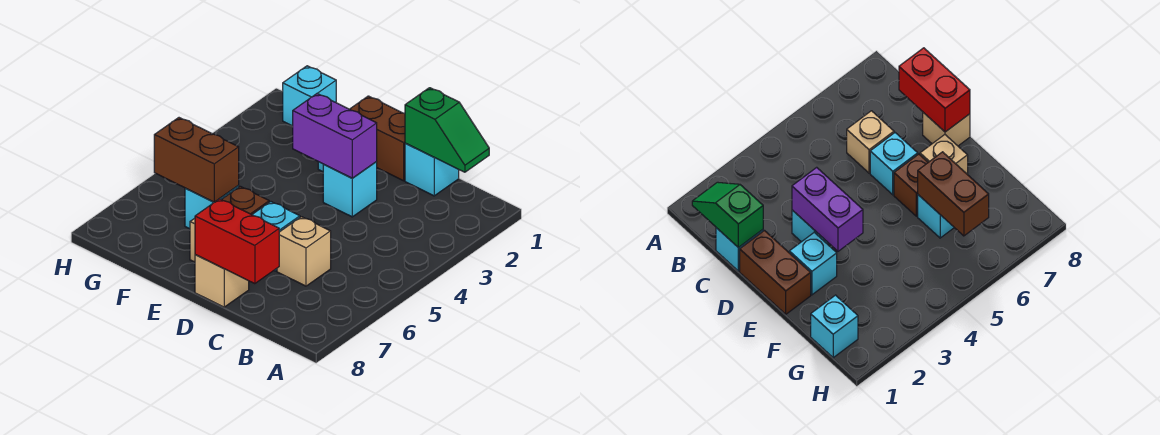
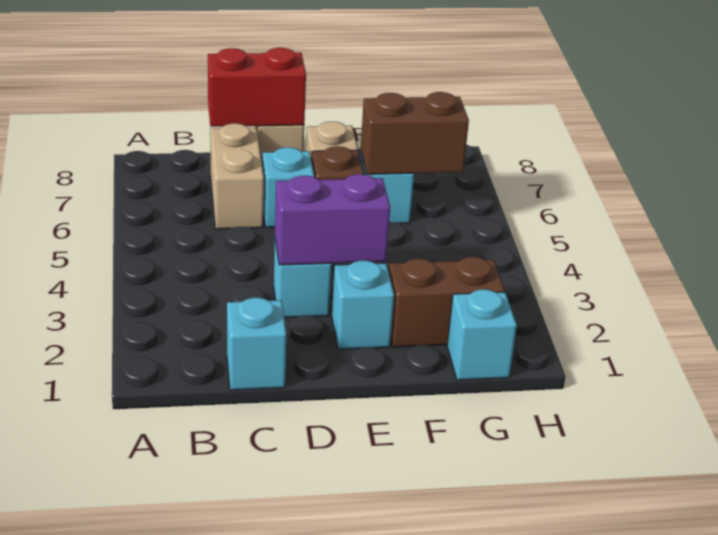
green slope B1:C1 level 2 top C -> none
tan brick C6 level 1 -> tan brick C6:C7 level 1
brown brick D1:E1 level 1 -> brown brick F2:G2 level 1

